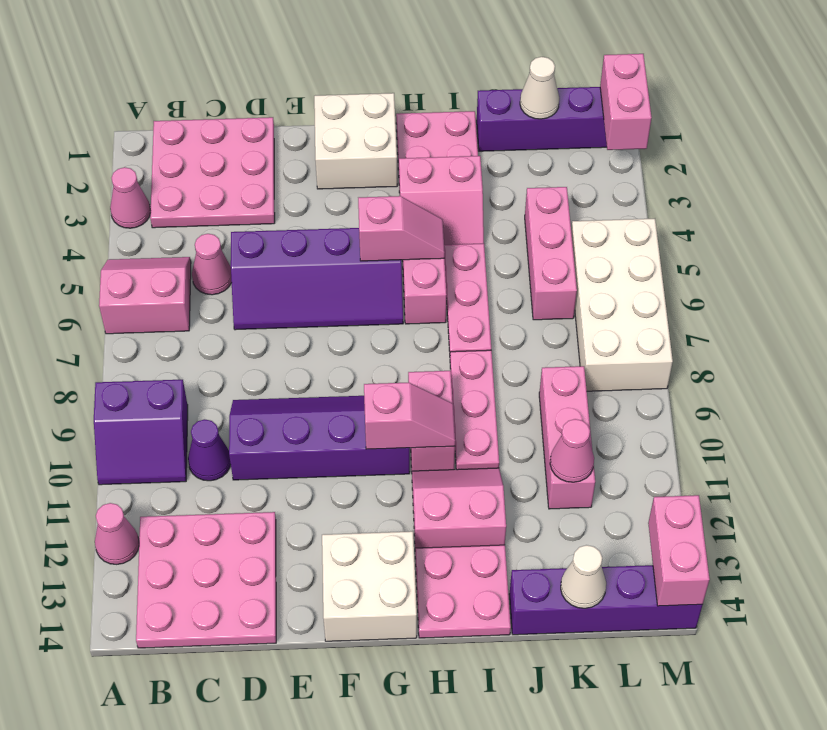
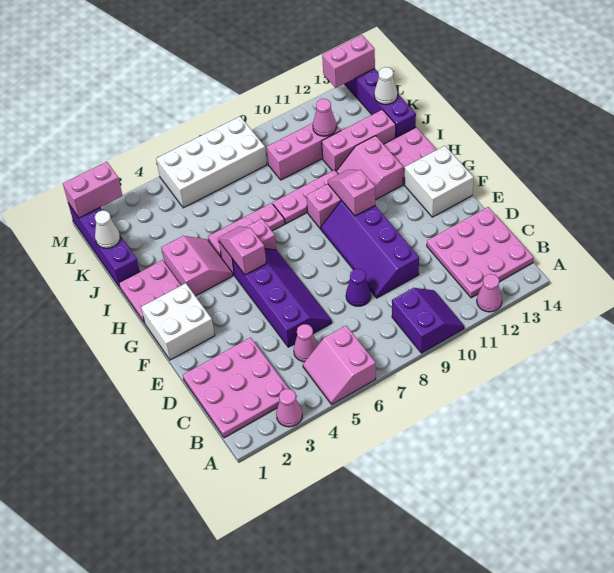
purple cone C10 level 1 -> purple cone D8 level 1
pink brick K4:K6 level 1 -> pink brick J11:J13 level 1

